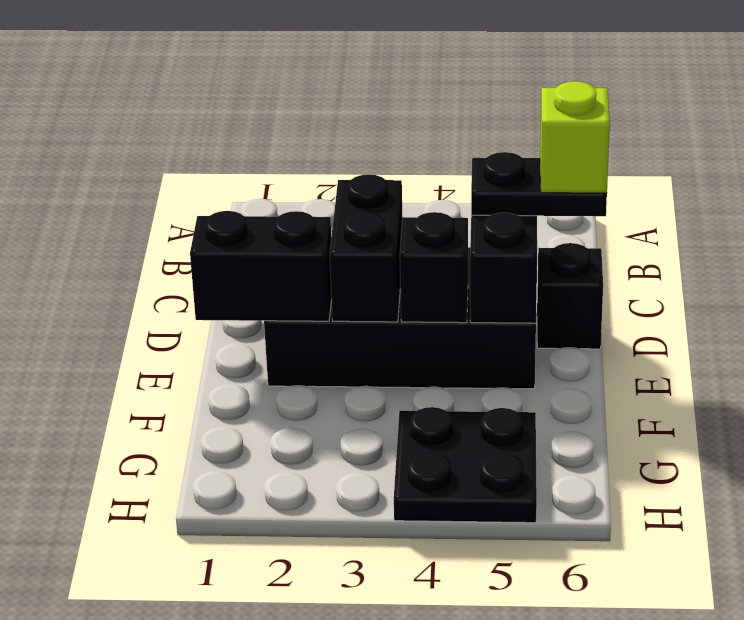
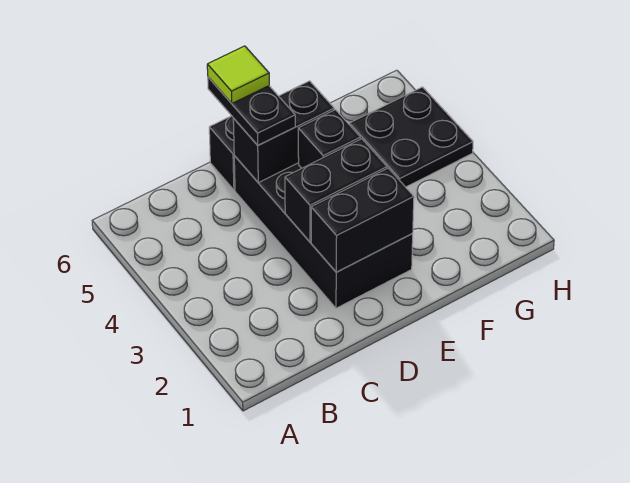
lime brick D6 level 4 -> lime tile D6 level 4
black brick E1:E2 level 2 -> black brick D2:E2 level 2

